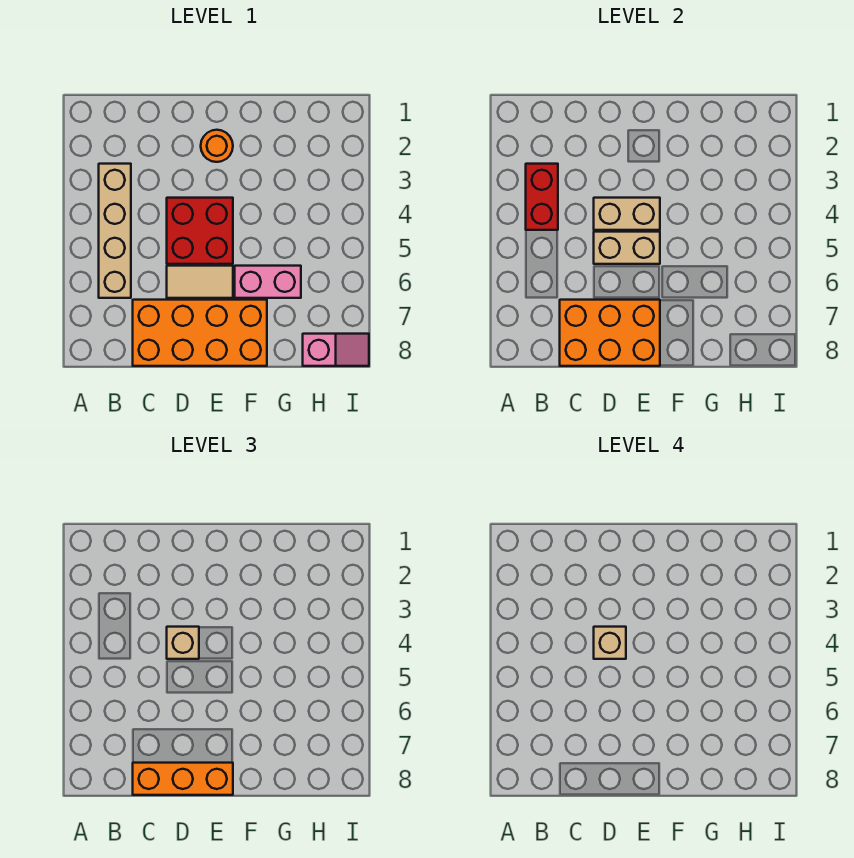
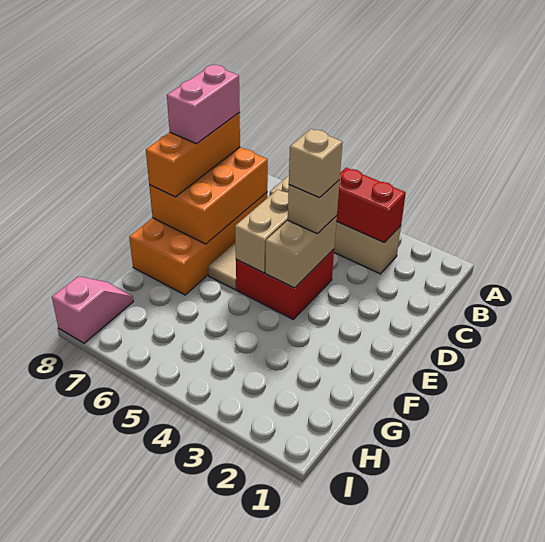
orange round brick E2 level 1 -> none
pink brick F6:G6 level 1 -> pink brick C8:D8 level 4
pink slope H8:I8 level 1 top H -> pink slope H8:I8 level 1 top I

